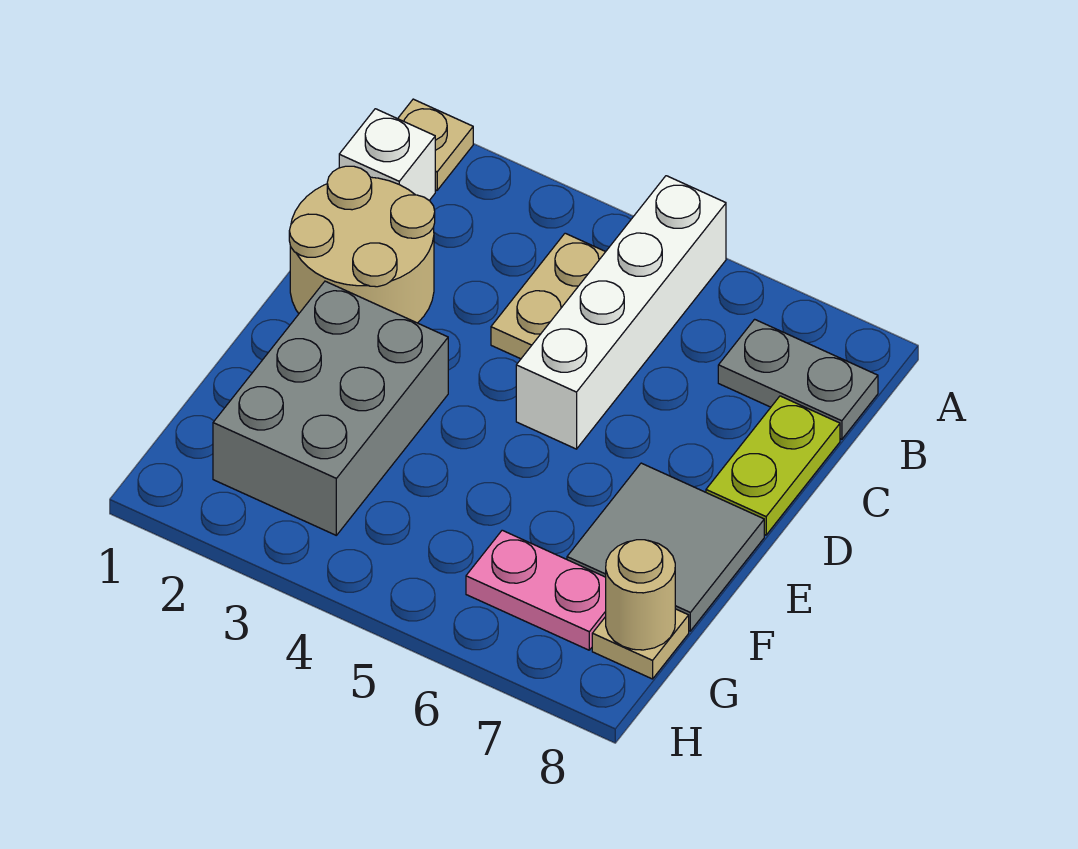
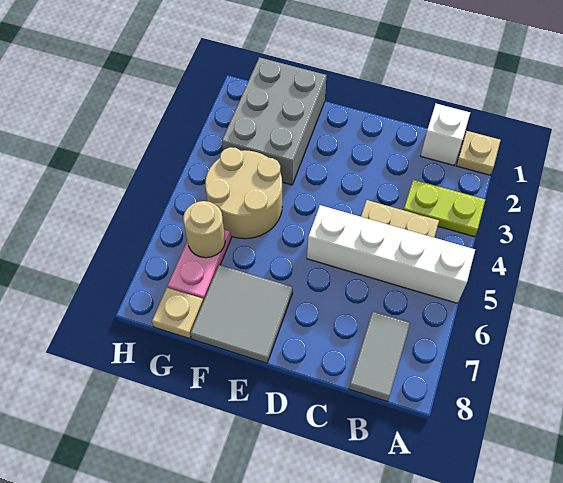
grey plate B7:B8 level 1 -> grey tile B7:B8 level 1
tan round brick C1:D2 level 1 -> tan round brick F4:G5 level 1
lime plate C8:D8 level 1 -> lime plate A3:B3 level 1
grey brick E2:G3 level 1 -> grey brick F1:G3 level 1
tan round brick G8 level 2 -> tan round brick G6 level 2

